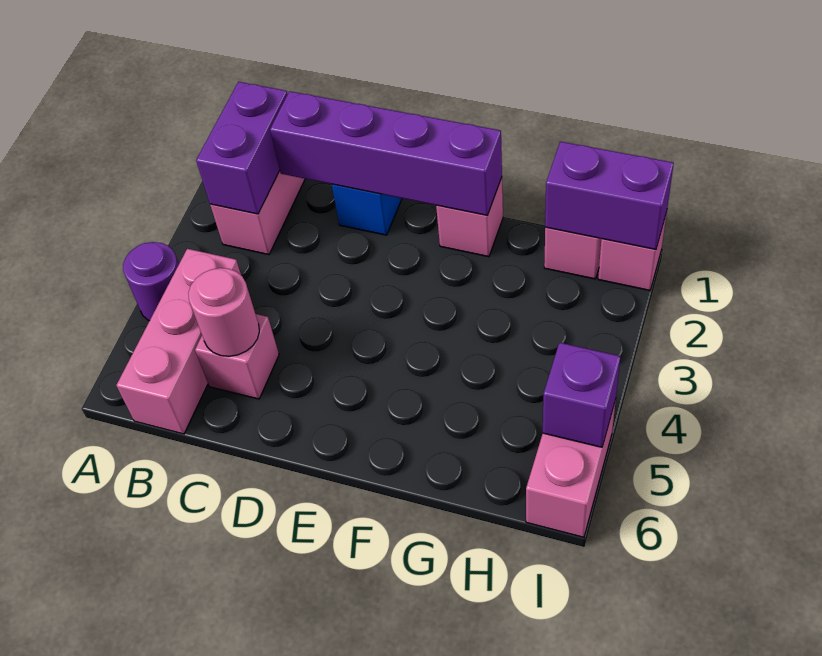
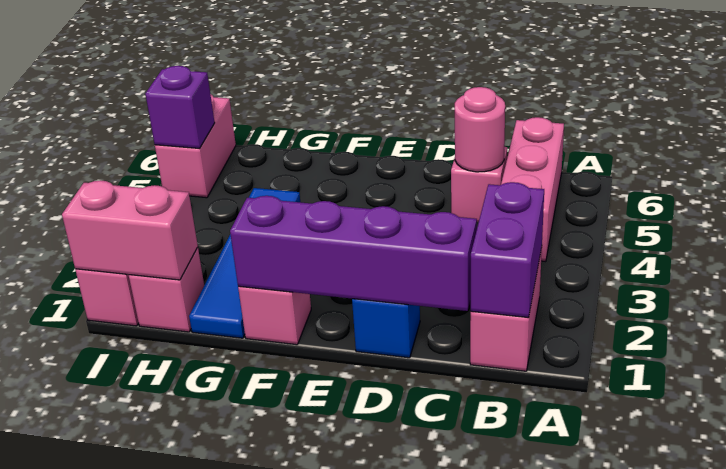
purple round brick A4 level 1 -> none
none -> blue tile G1:G4 level 1
purple brick H1:I1 level 2 -> pink brick H1:I1 level 2

